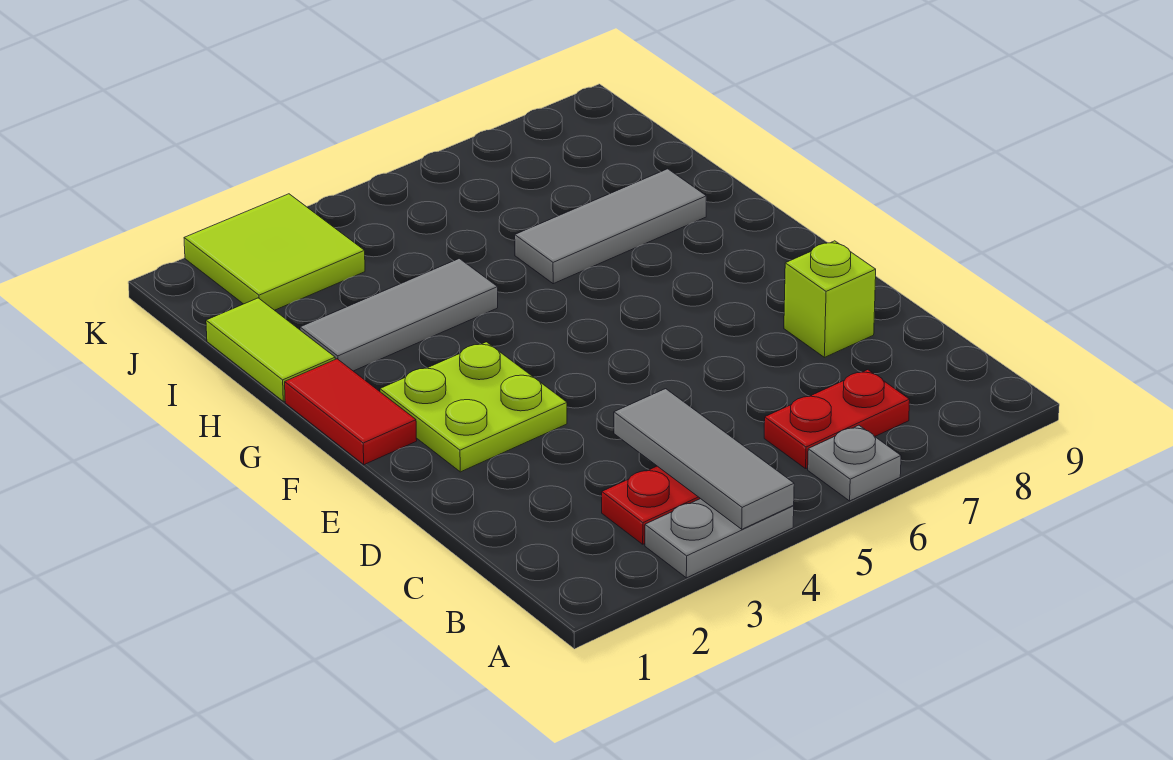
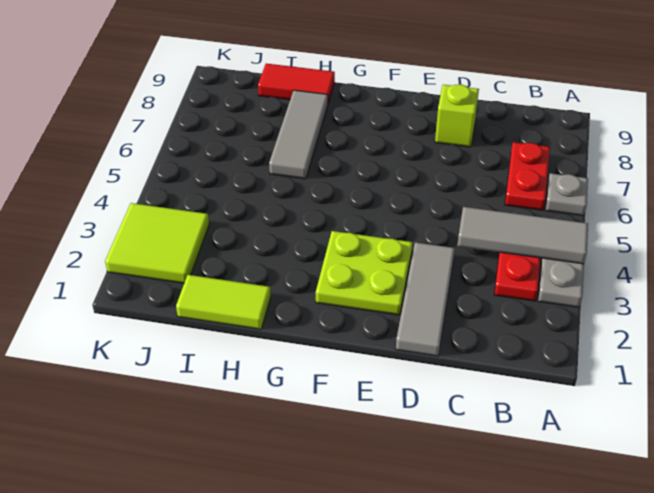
red tile F1:G1 level 1 -> red tile H9:I9 level 1
grey tile H2:H4 level 1 -> grey tile D1:D3 level 1

